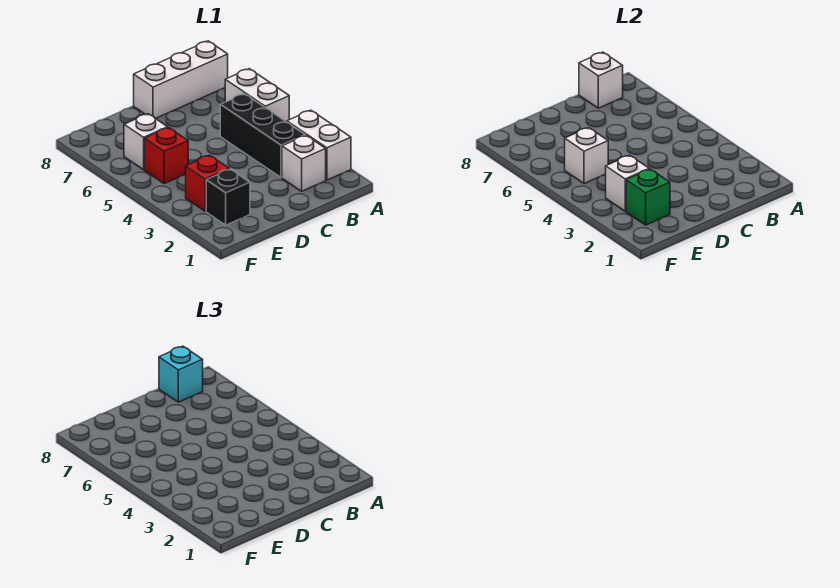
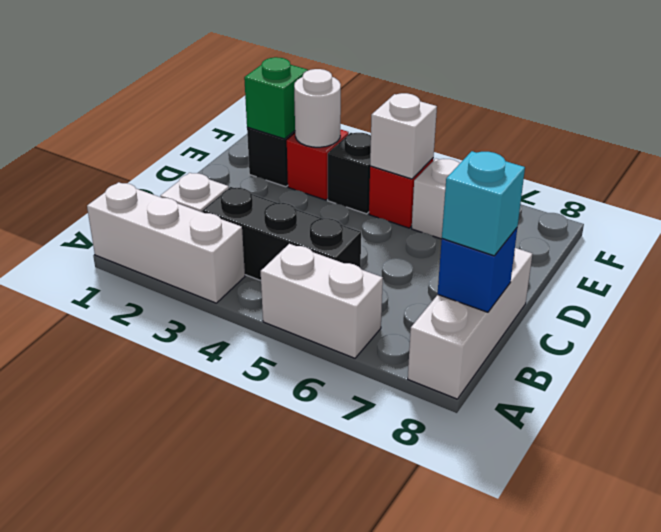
white brick A2:A3 level 1 -> white brick A1:A3 level 1
white brick B8 level 2 -> blue brick B8 level 2
white brick E3 level 2 -> white round brick E3 level 2
none -> black brick E4 level 1

